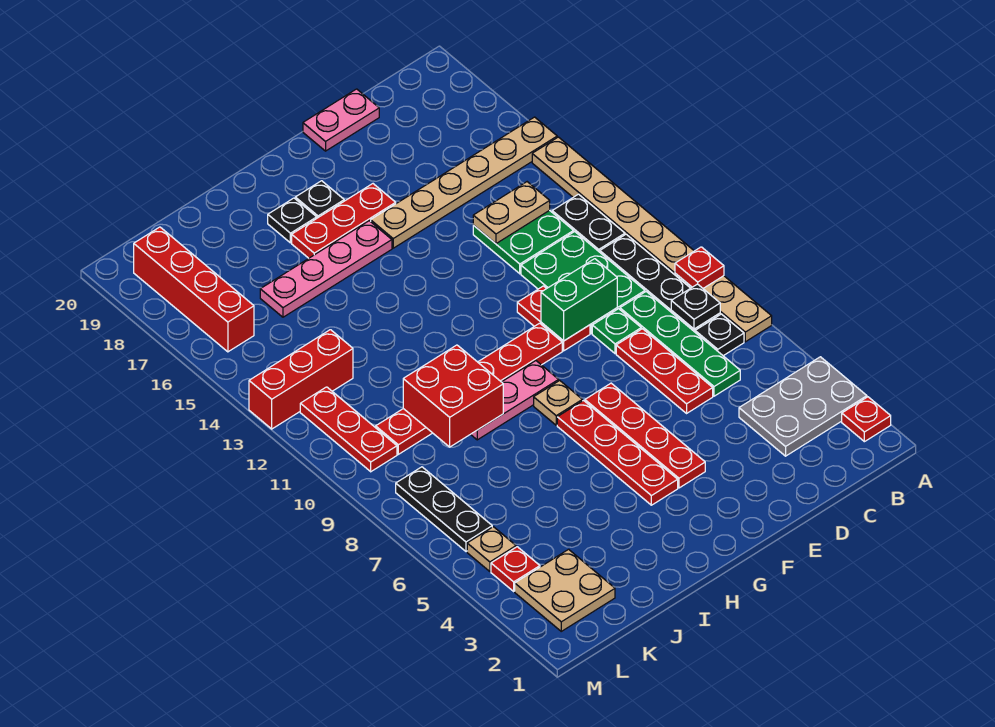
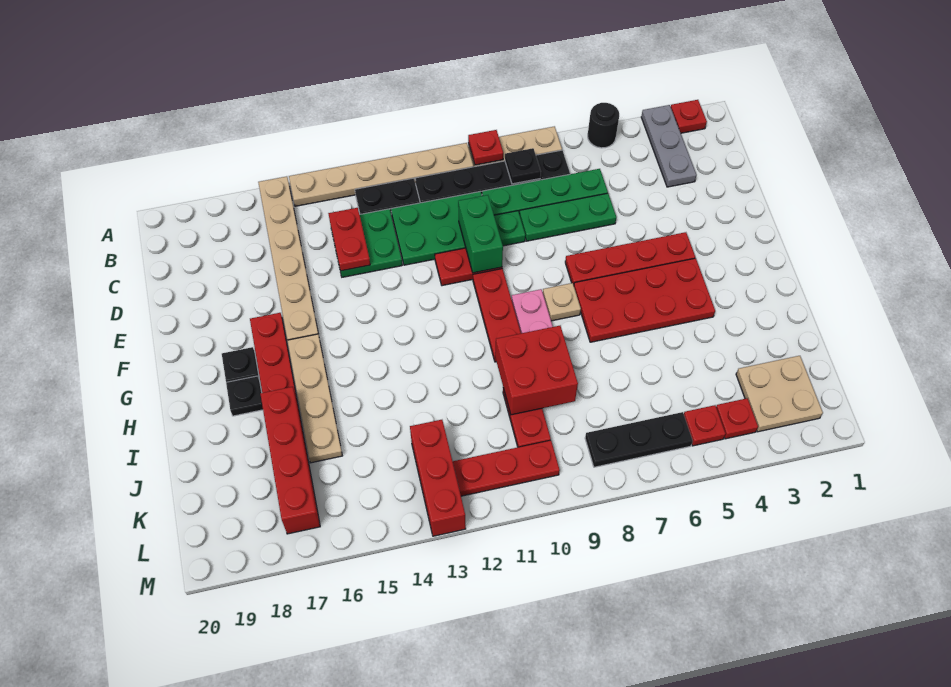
grey plate A3:C4 level 1 -> grey plate A3:C3 level 1
none -> black round brick A5 level 1
tan plate C14:D14 level 2 -> red plate C14:D14 level 2
red plate D6:D8 level 1 -> green plate D6:D8 level 1
pink plate D20:E20 level 1 -> none
red plate G4:G7 level 1 -> red plate G4:H7 level 1
pink plate G16:J16 level 1 -> tan plate G16:J16 level 1
tan plate L5 level 1 -> red plate L5 level 1
red brick L16:L19 level 1 -> red brick I17:L17 level 1

